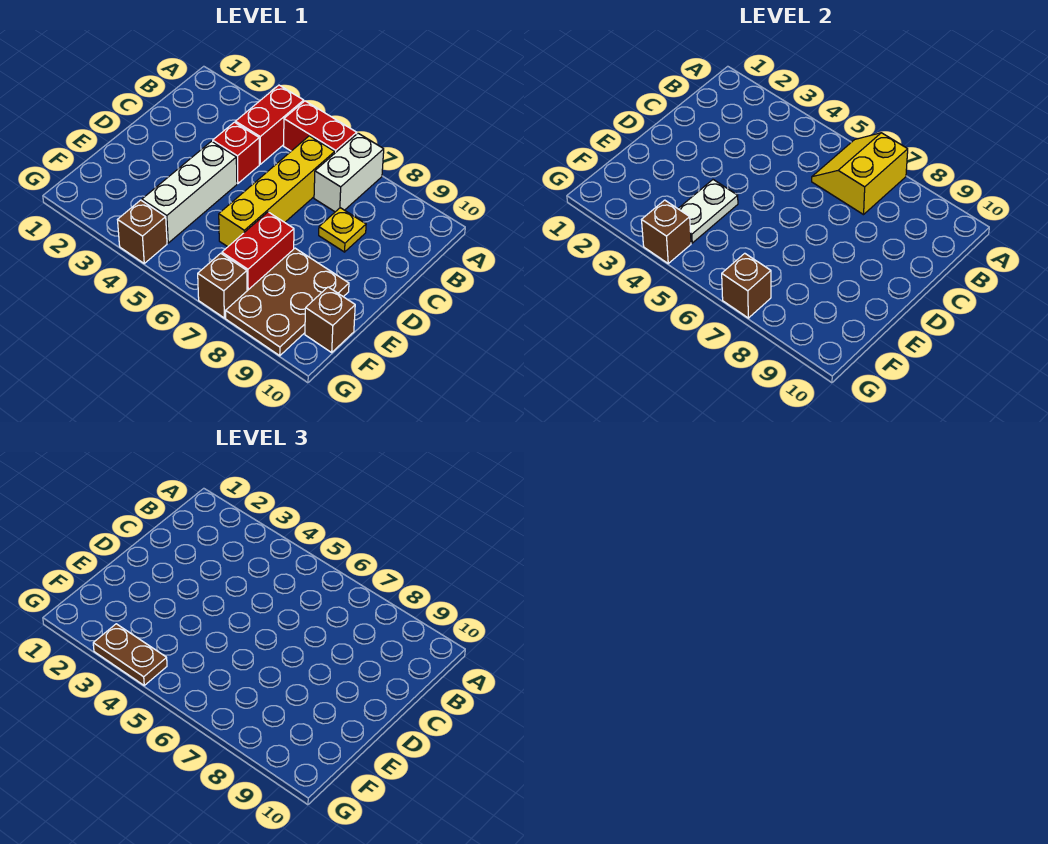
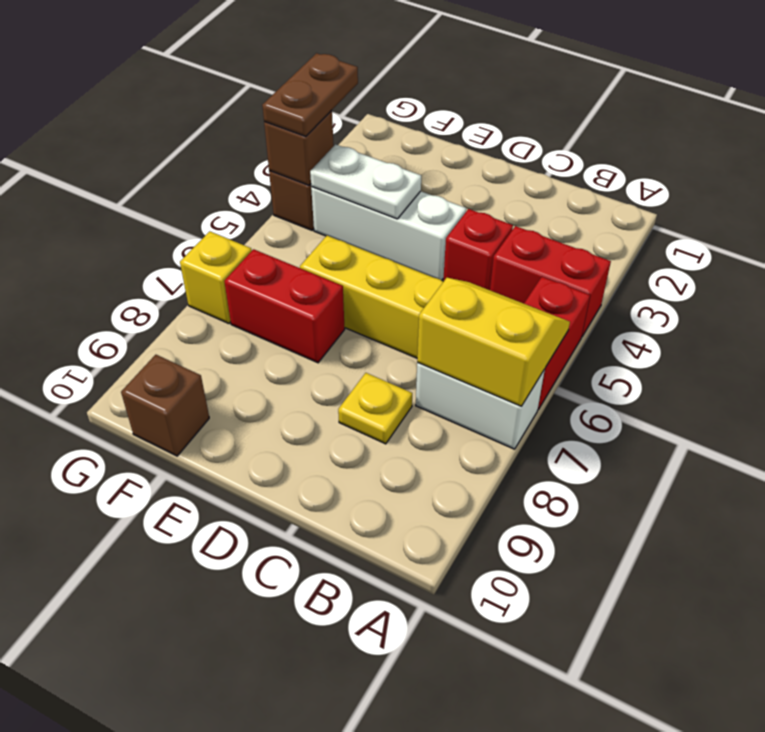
brown plate E8:G9 level 1 -> none
brown brick G7 level 1 -> yellow brick G7 level 1
brown brick G7 level 2 -> none

